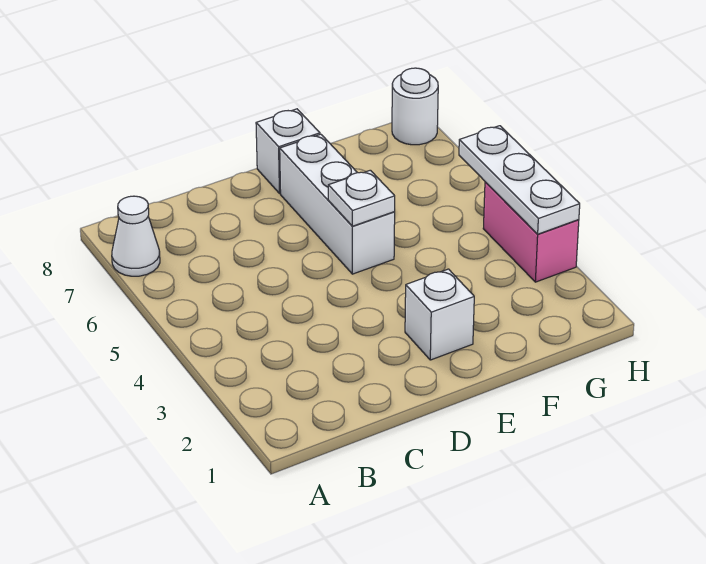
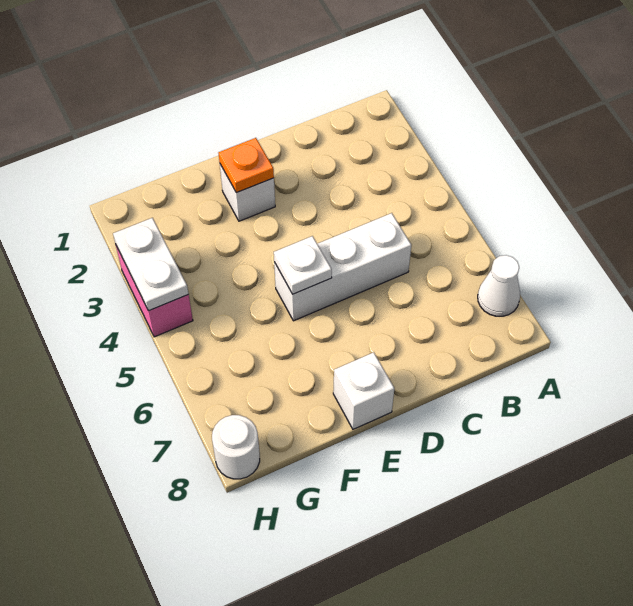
none -> orange plate E2 level 2
white brick E5:E7 level 1 -> white brick C5:E5 level 1
white plate H3:H5 level 2 -> white plate H3:H4 level 2

